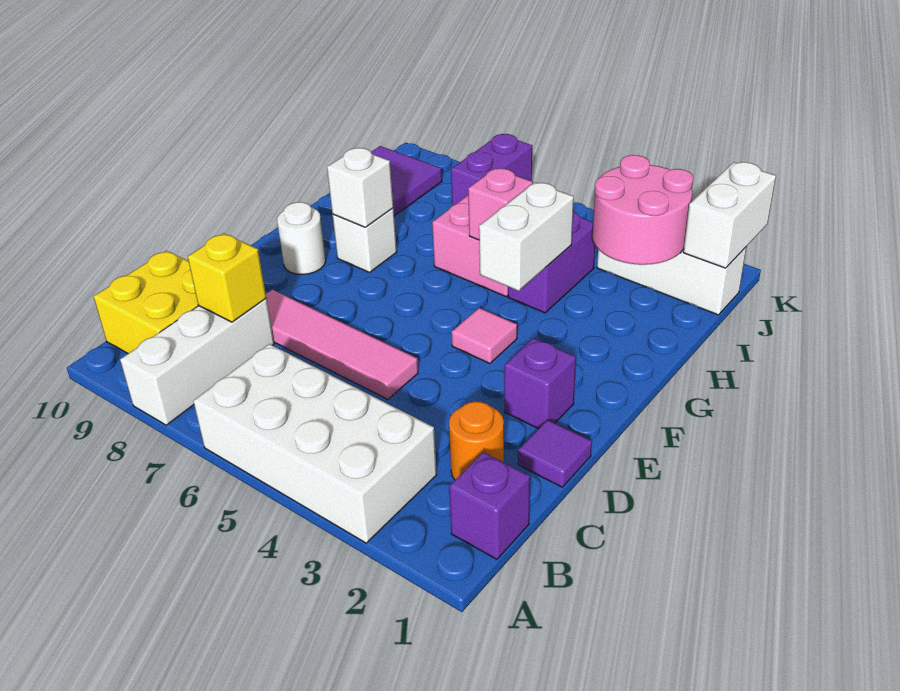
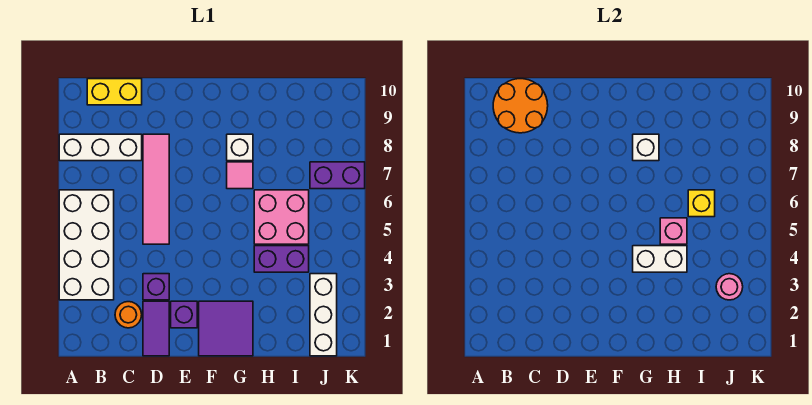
purple brick B1 level 1 -> purple brick D3 level 1
yellow brick B9:C10 level 1 -> yellow brick B10:C10 level 1
none -> orange round brick B9:C10 level 2
yellow brick C8 level 2 -> yellow brick I6 level 2
purple tile D1 level 1 -> purple tile D1:D2 level 1
pink tile F4 level 1 -> pink tile G7 level 1
white round brick F9 level 1 -> none
pink round brick I2:J3 level 2 -> pink round brick J3 level 2
purple tile I9:J10 level 1 -> purple tile F1:G2 level 1
white brick J1:K1 level 2 -> none

